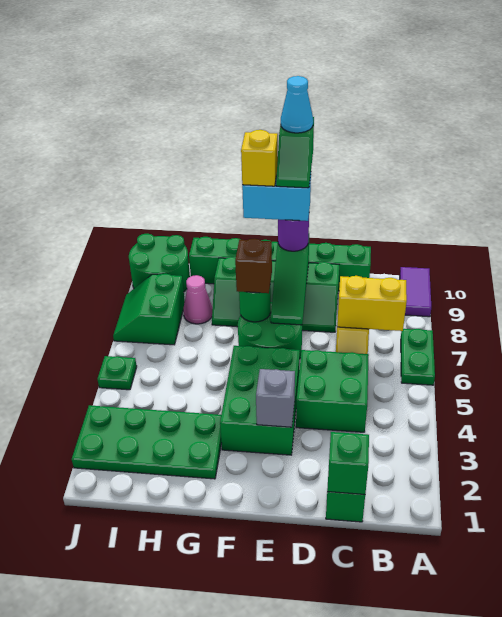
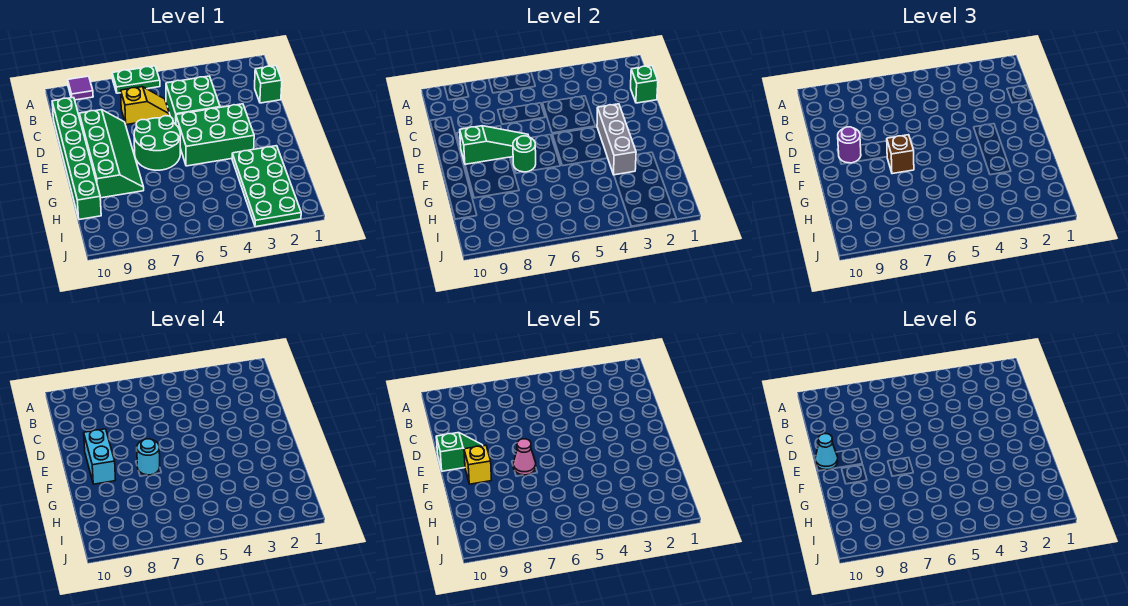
purple tile A9:A10 level 1 -> purple tile A9 level 1
yellow brick B7:C7 level 2 -> none
grey brick E3 level 2 -> grey brick E3:G3 level 2
none -> cyan round brick F7 level 4
pink cone H8 level 1 -> pink cone F7 level 5
green slope I7:J8 level 1 top I -> none
green round brick I9:J10 level 1 -> none
green plate J5 level 1 -> none

